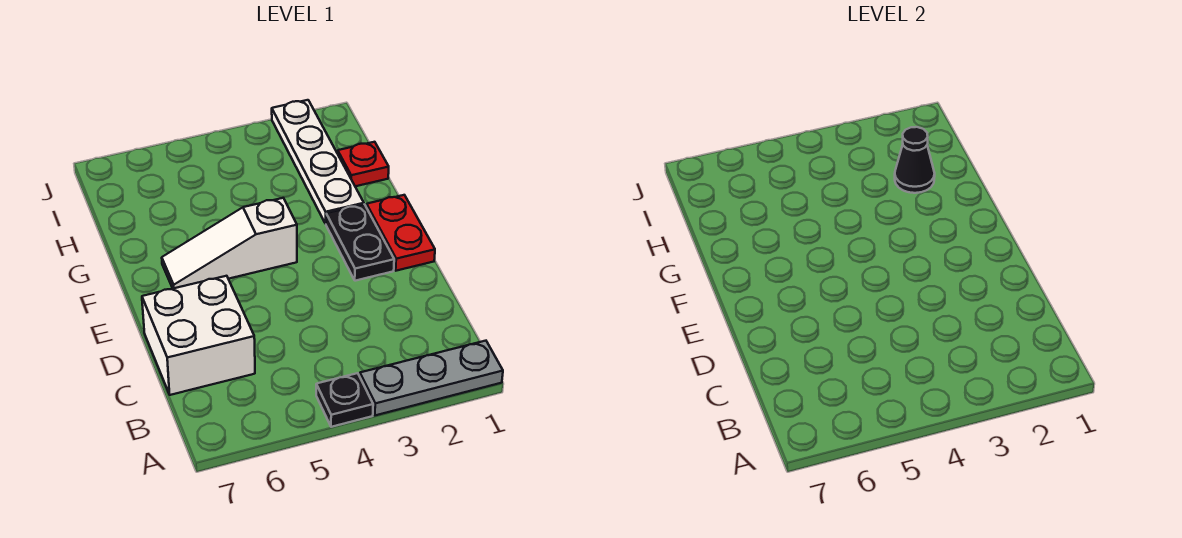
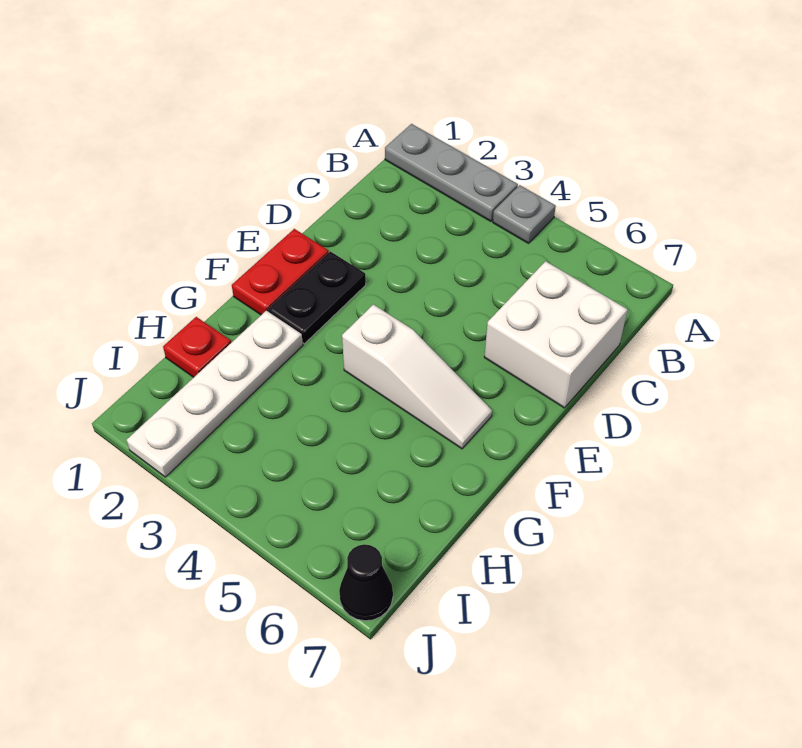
black plate A4 level 1 -> grey plate A4 level 1
black cone H2 level 2 -> black cone J7 level 1

